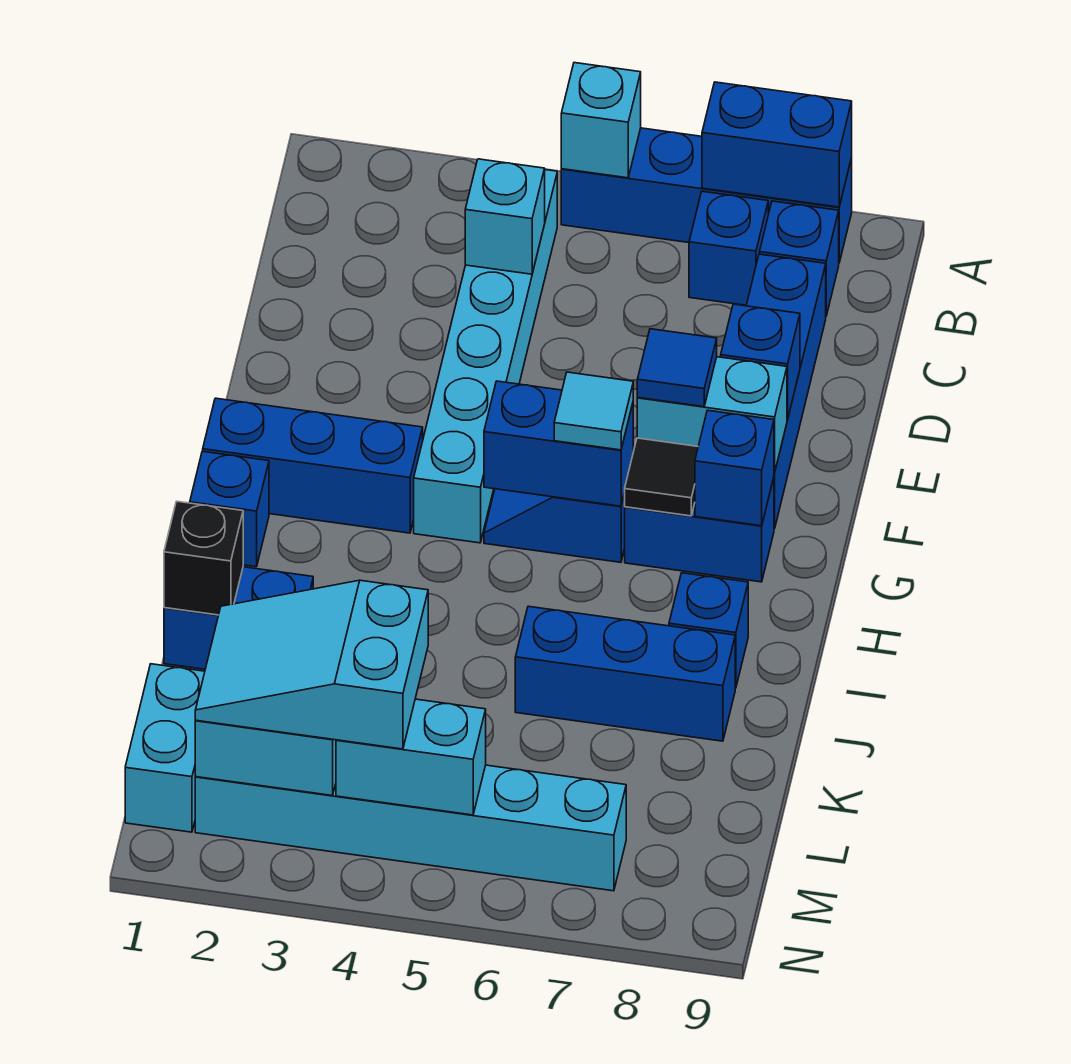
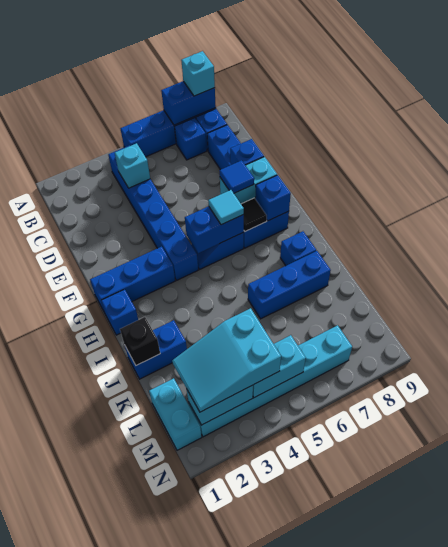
cyan brick A5 level 2 -> cyan brick A8 level 3
cyan brick B4:G4 level 1 -> blue brick B4:G4 level 1

